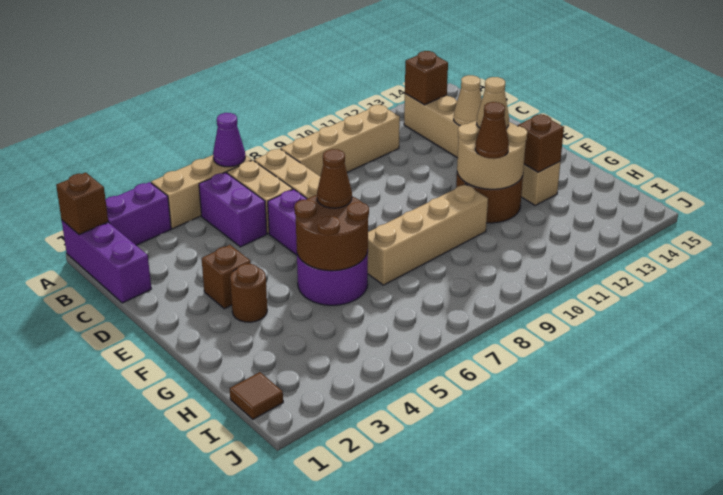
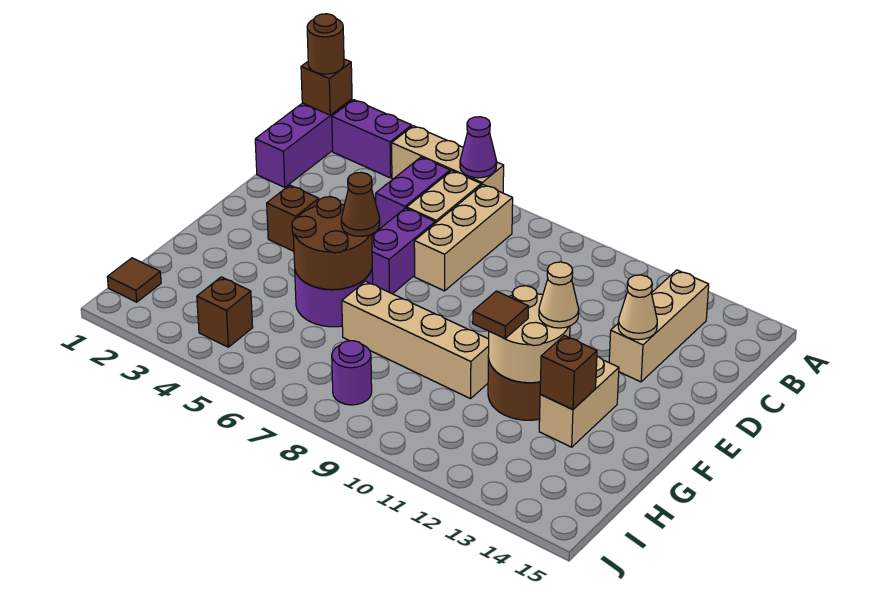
tan brick B8:B11 level 1 -> none
brown brick B13 level 2 -> brown brick I4 level 1
brown round brick F3 level 1 -> brown round brick A1 level 3
brown cone G11 level 3 -> brown tile G11 level 3
none -> purple round brick I8 level 1

